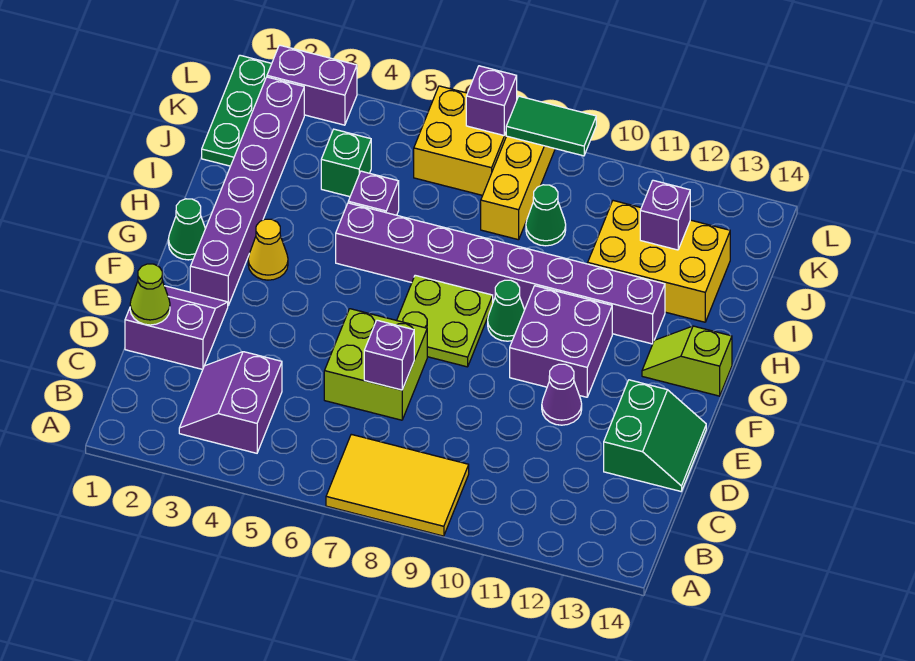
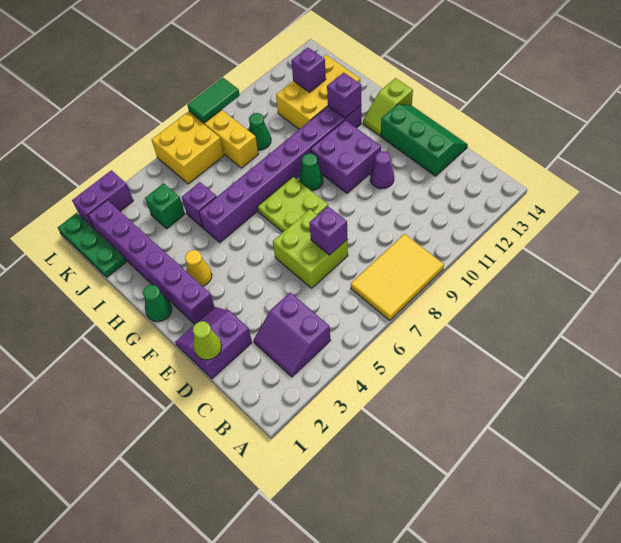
green slope D13:E14 level 1 top 13 -> green slope D13:F14 level 1 top 13
purple brick L7 level 2 -> purple brick H12 level 2

